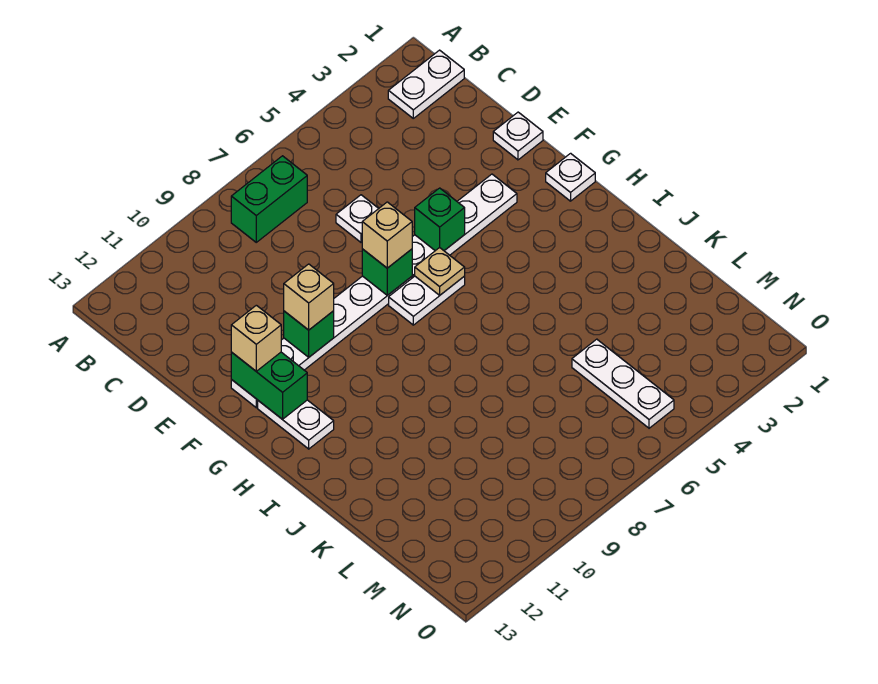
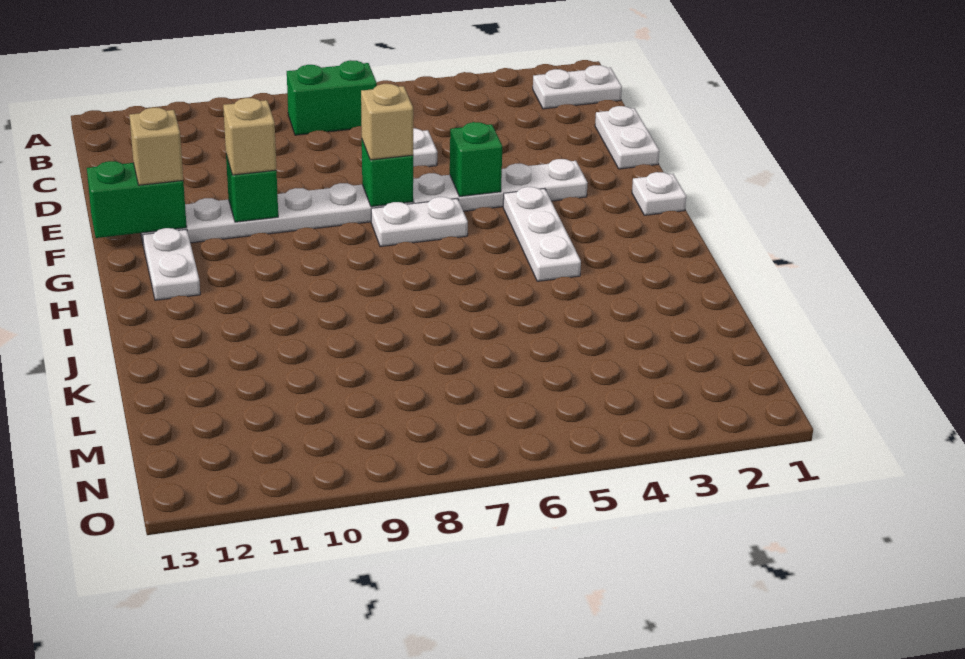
white plate E1 level 1 -> white plate D1:E1 level 1
green brick F12:G12 level 2 -> green brick F12:F13 level 2
tan plate G6 level 2 -> none
white plate L5:N5 level 1 -> white plate G4:I4 level 1

